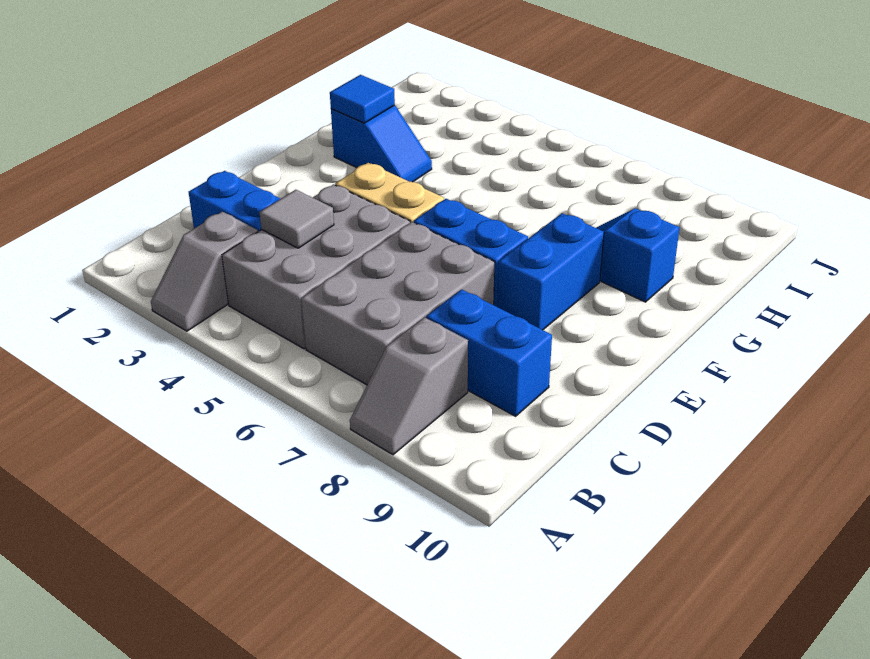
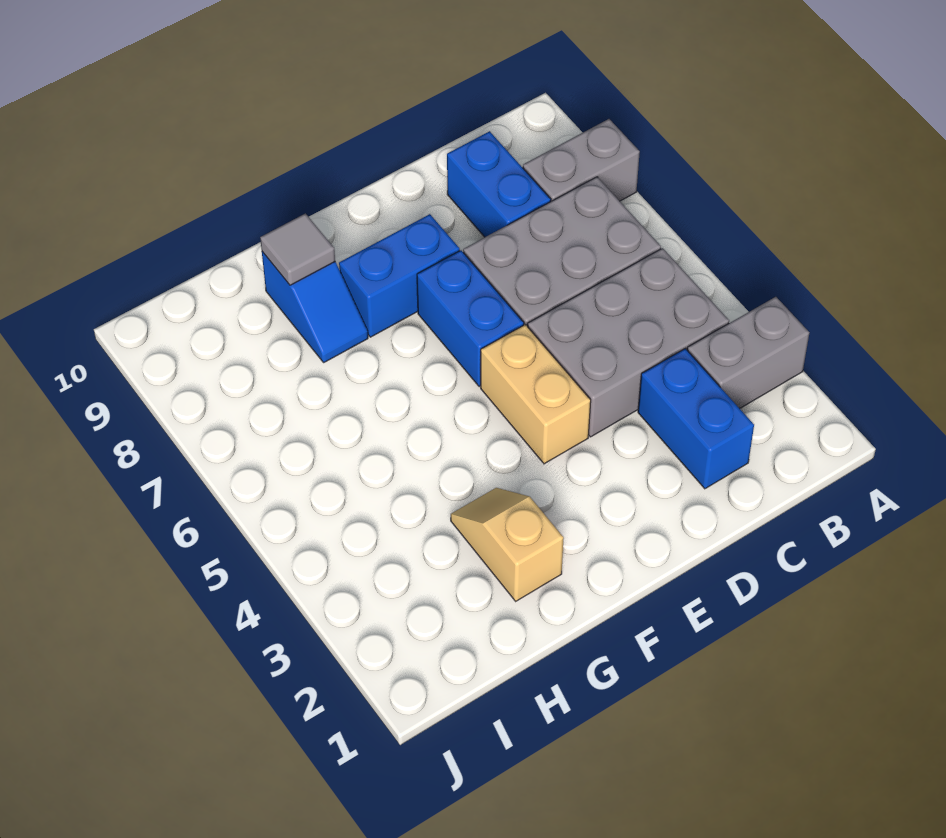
grey slope A3:B3 level 1 top B -> grey brick A3:B3 level 1
grey slope A8:B8 level 1 top B -> grey brick A8:B8 level 1
grey tile C4 level 2 -> grey tile G9 level 2
blue slope G2:G3 level 1 top 2 -> tan slope G2:G3 level 1 top 2
blue tile G2 level 2 -> none

